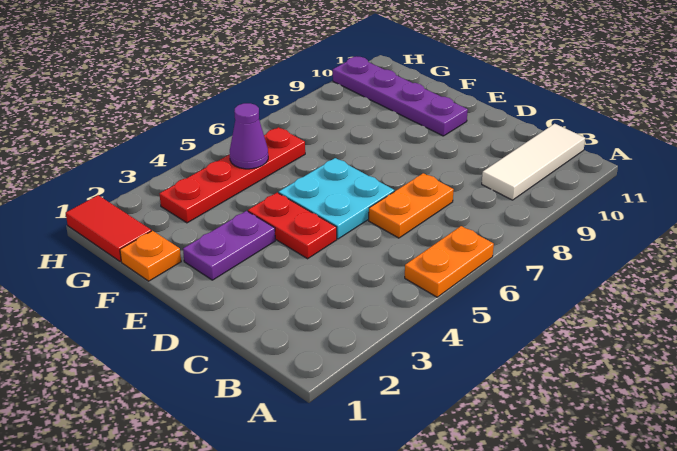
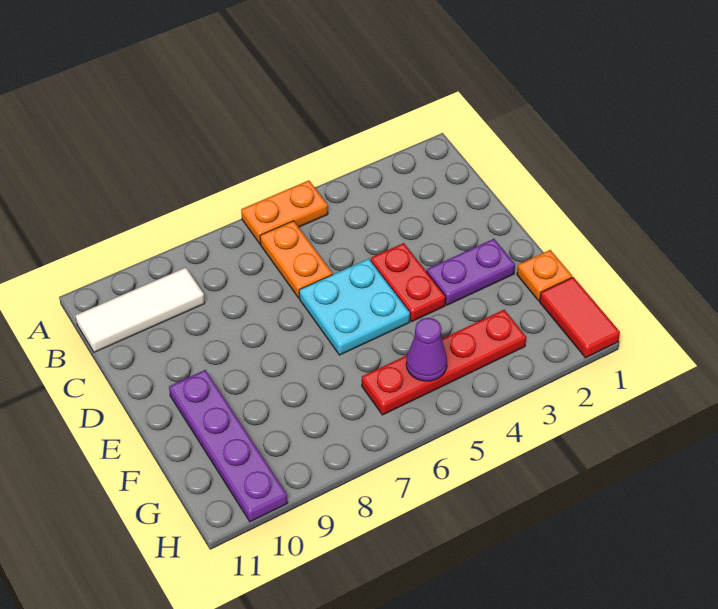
orange plate C6:C7 level 1 -> orange plate B6:C6 level 1

